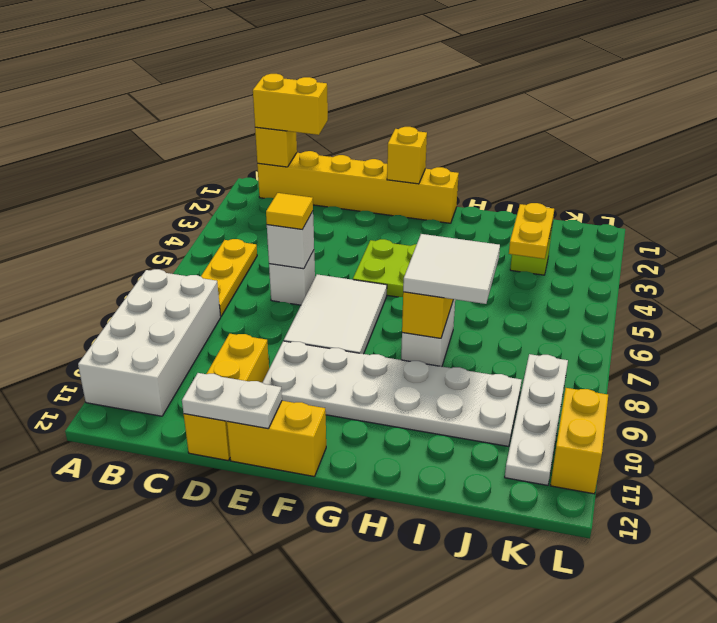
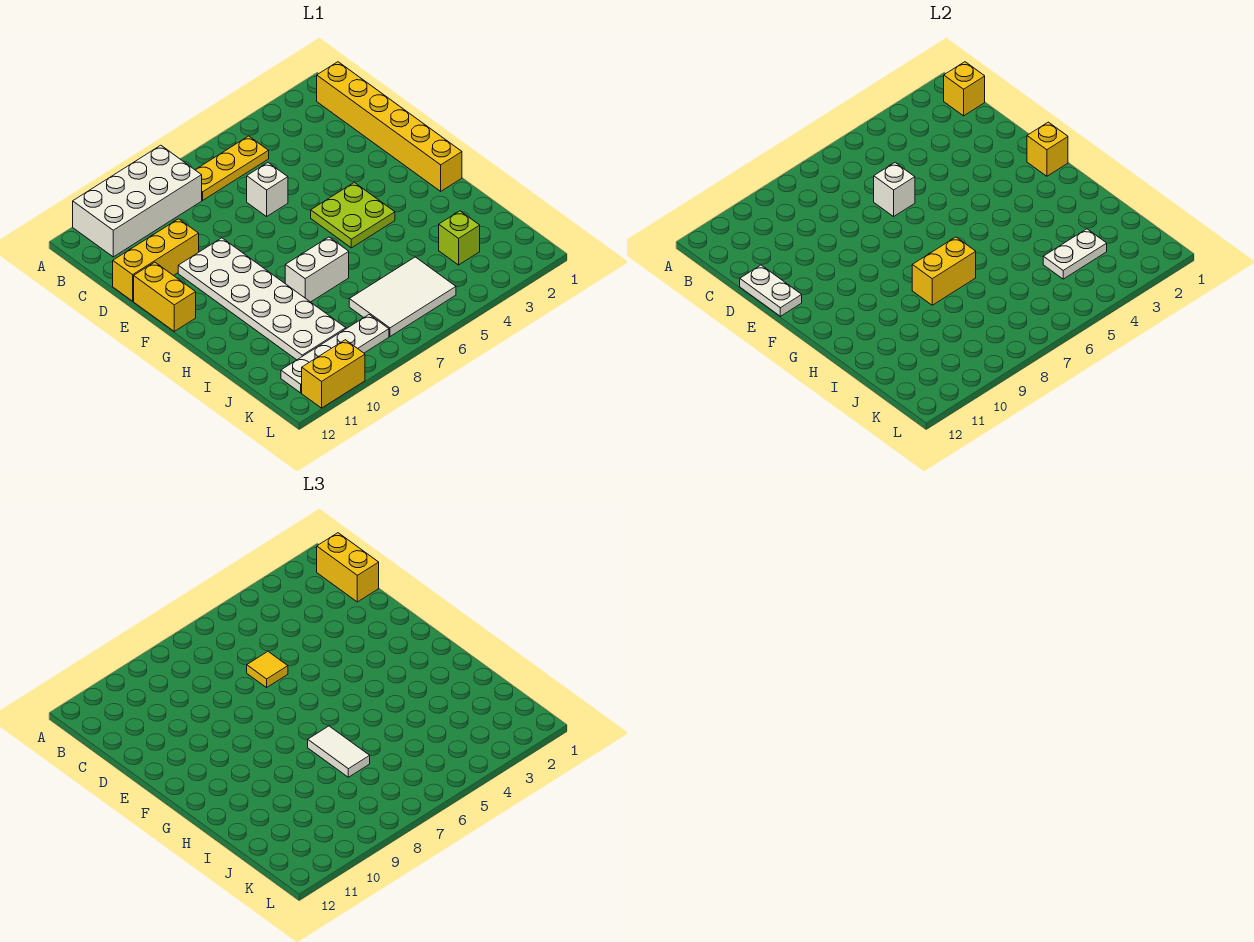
white tile E6:F8 level 1 -> white tile J5:K7 level 1
white tile H7:I8 level 3 -> white tile H7:I7 level 3
yellow plate J3:J4 level 2 -> white plate J3:J4 level 2

